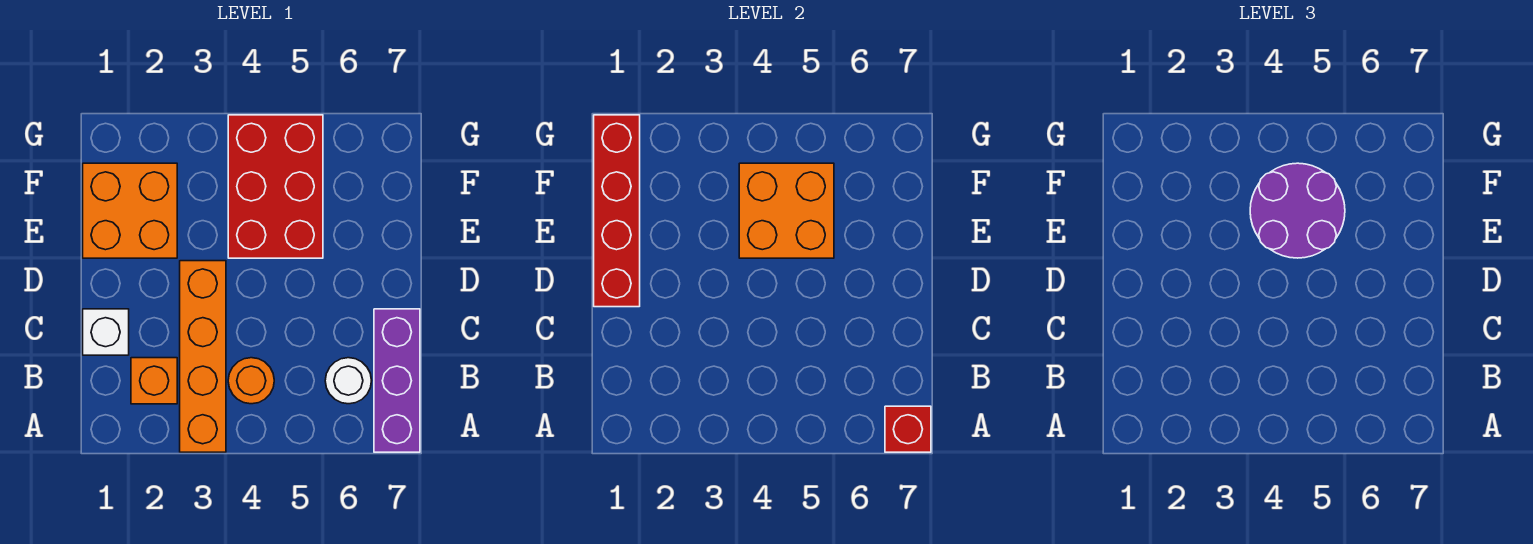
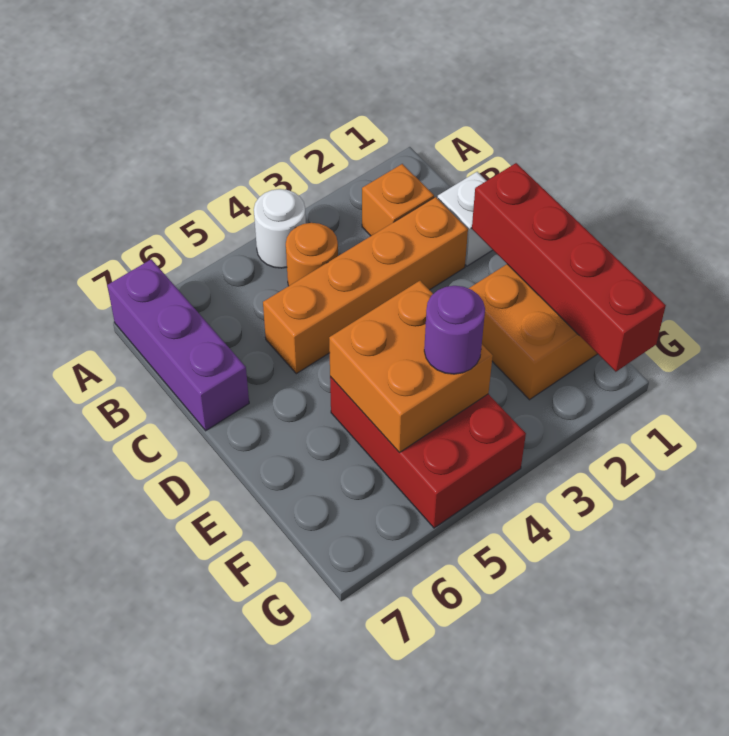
orange brick A3:D3 level 1 -> orange brick C2:C5 level 1
red brick A7 level 2 -> none
white round brick B6 level 1 -> white round brick A4 level 1
purple round brick E4:F5 level 3 -> purple round brick F4 level 3

